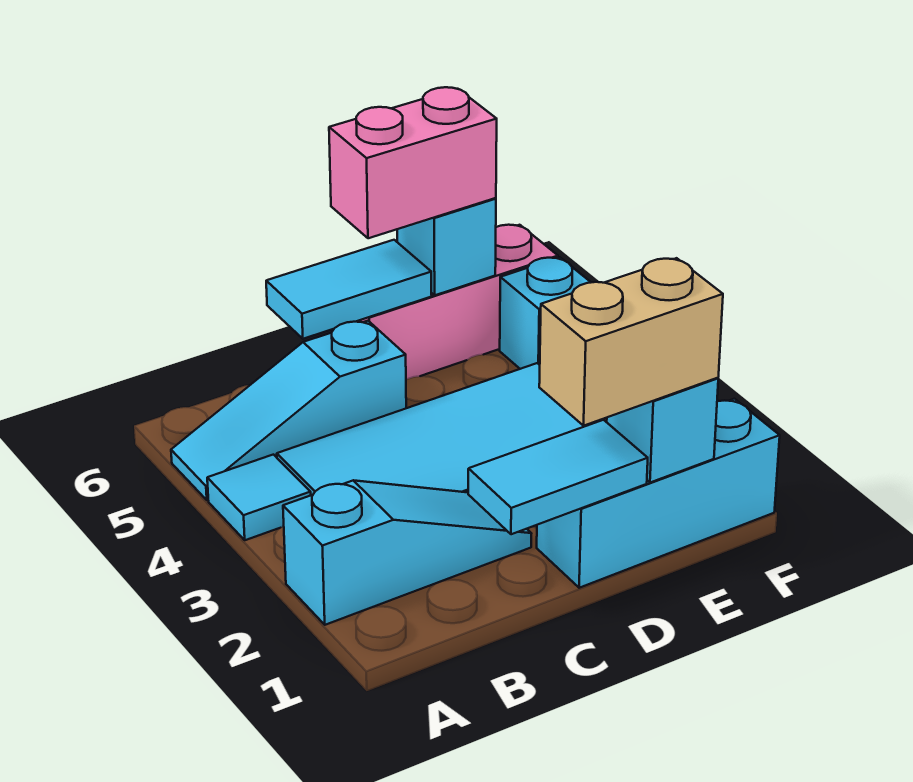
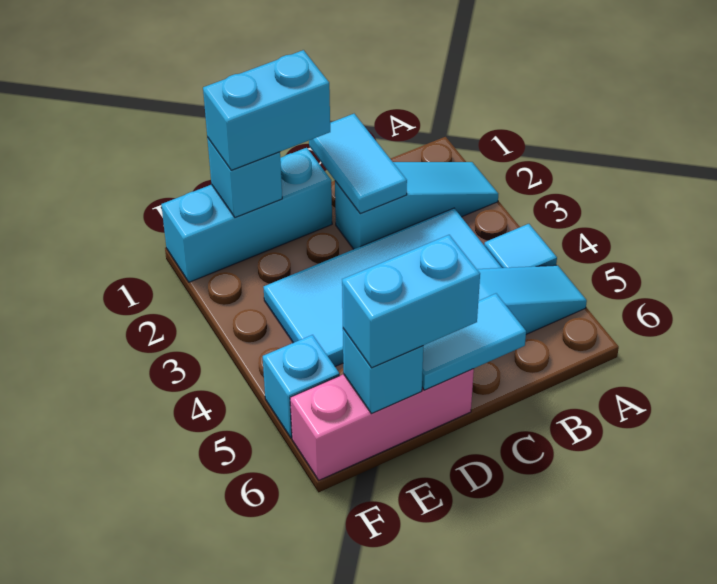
cyan slope A2:C2 level 1 top A -> cyan slope A2:C2 level 1 top C
cyan tile C1:D1 level 2 -> cyan tile C1:C2 level 2
tan brick D1:E1 level 3 -> cyan brick D1:E1 level 3
pink brick D6:E6 level 3 -> cyan brick D6:E6 level 3

